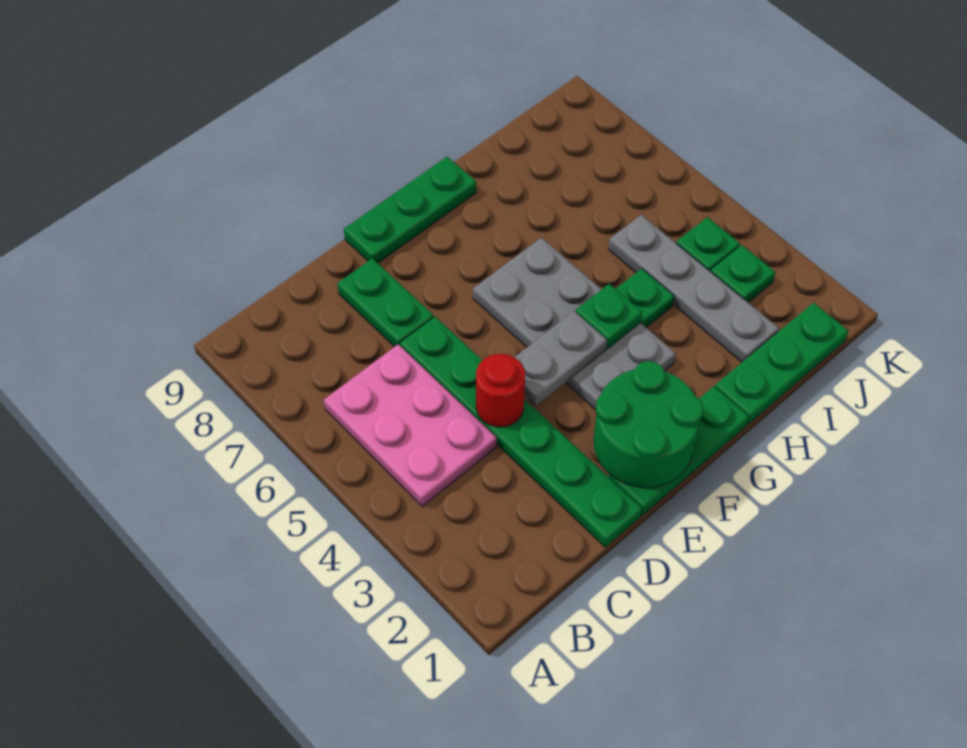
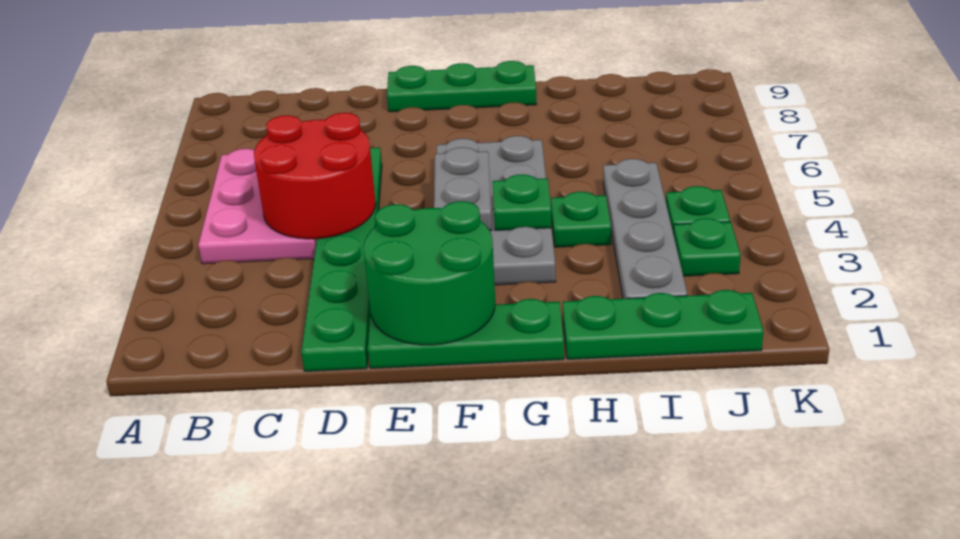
red round brick D4 level 2 -> red round brick C4:D5 level 2
green plate D7:D8 level 1 -> none
grey plate E4:F4 level 2 -> grey plate F4:F5 level 2

